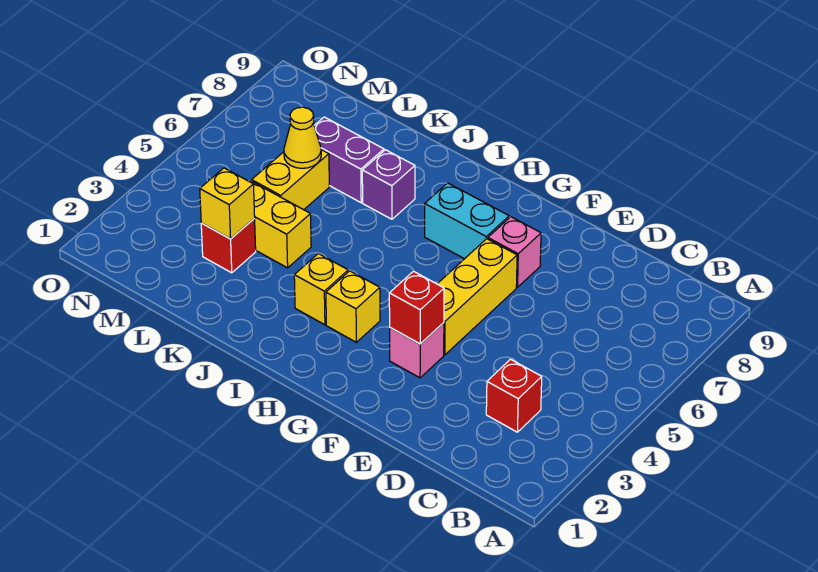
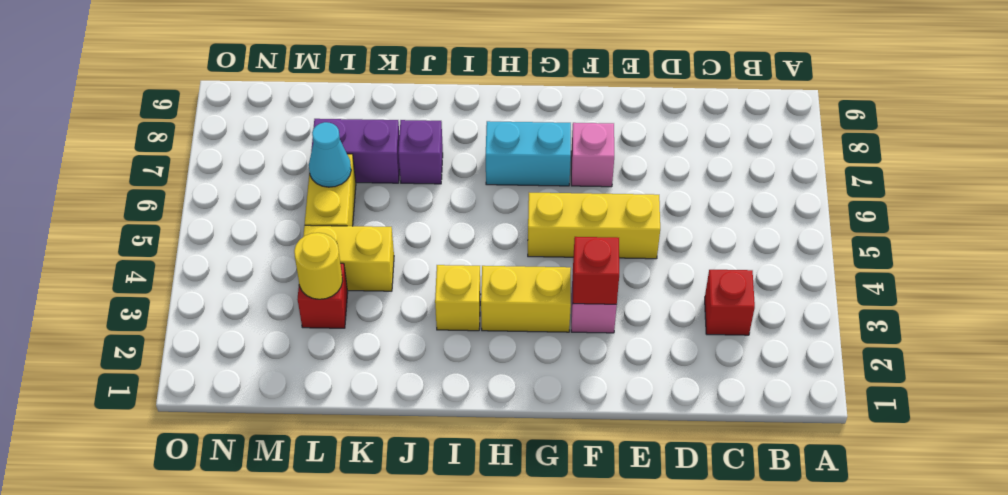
yellow brick F4:F6 level 1 -> yellow brick E5:G5 level 1
yellow brick H3 level 1 -> yellow brick G3:H3 level 1
yellow brick L3 level 2 -> yellow round brick L3 level 2
yellow cone L6 level 2 -> cyan cone L6 level 2

